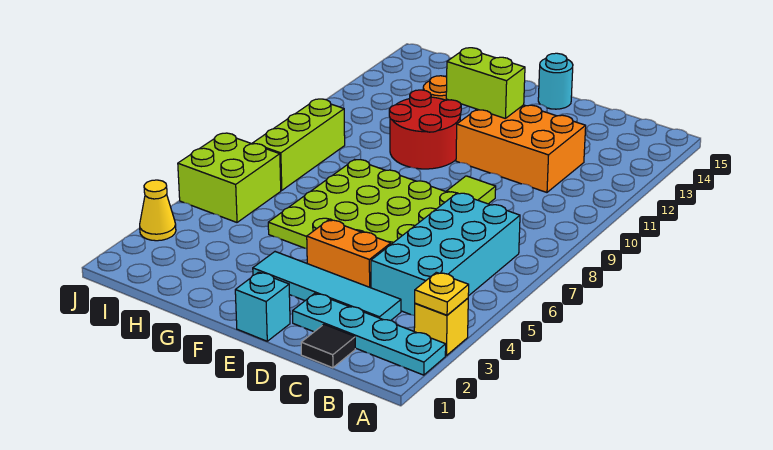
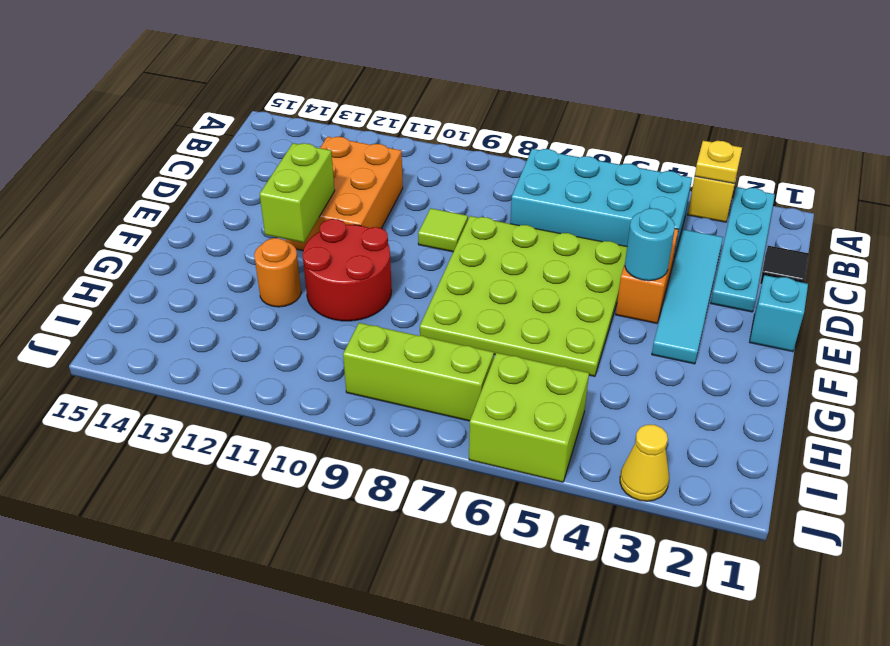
cyan round brick E15 level 1 -> cyan round brick E4 level 2

